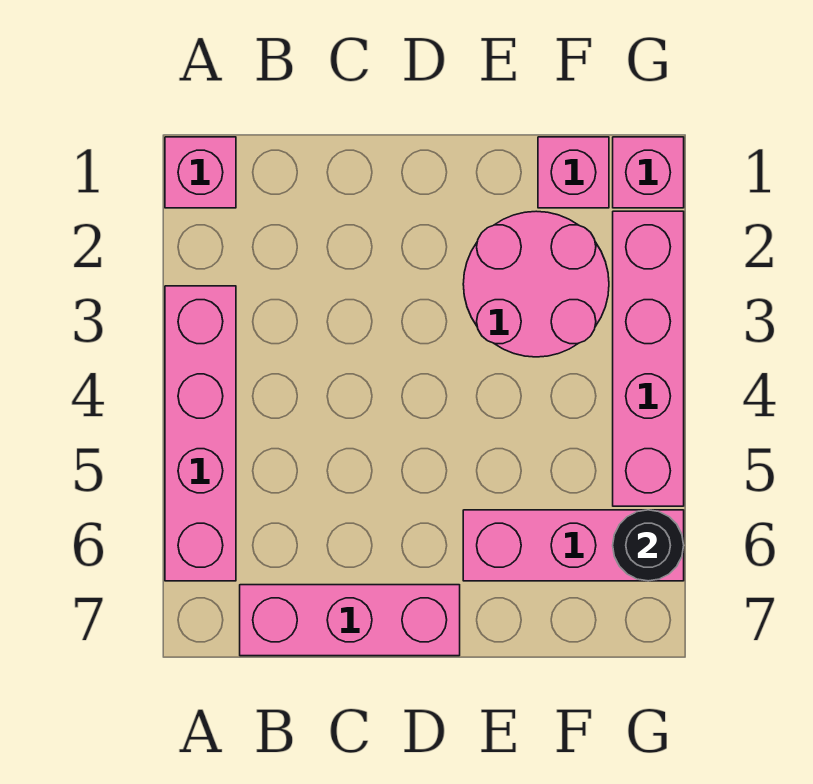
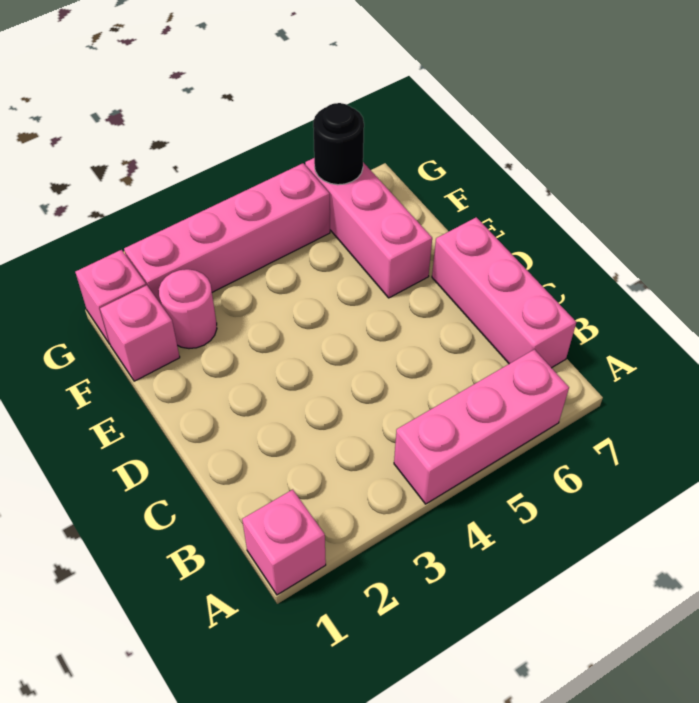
pink brick A3:A6 level 1 -> pink brick A4:A6 level 1
pink round brick E2:F3 level 1 -> pink round brick F2 level 1

